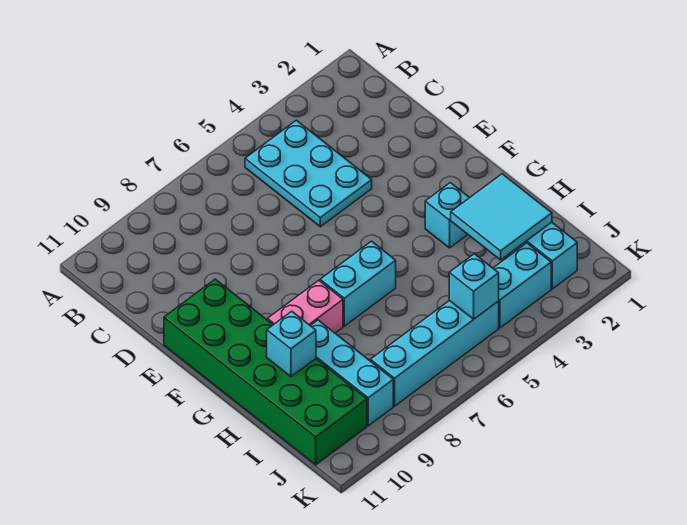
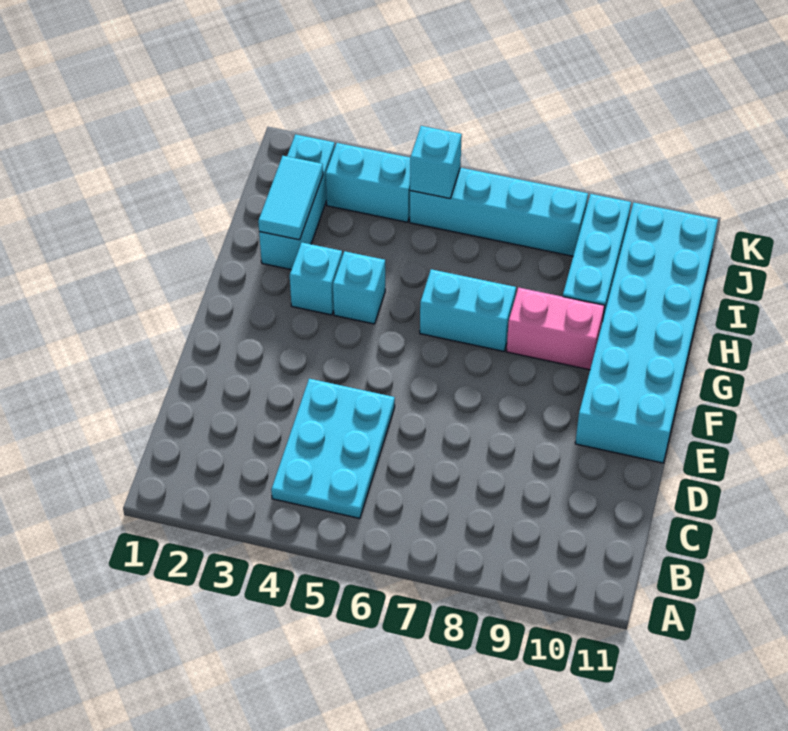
green brick E10:J11 level 1 -> cyan brick E10:J11 level 1
cyan tile H2:I3 level 2 -> cyan tile H2:I2 level 2
cyan brick H10 level 2 -> cyan brick G4 level 1

